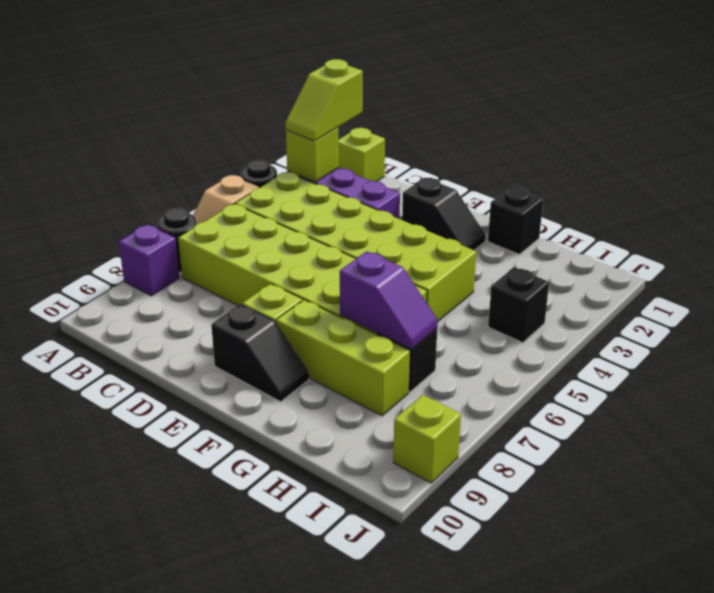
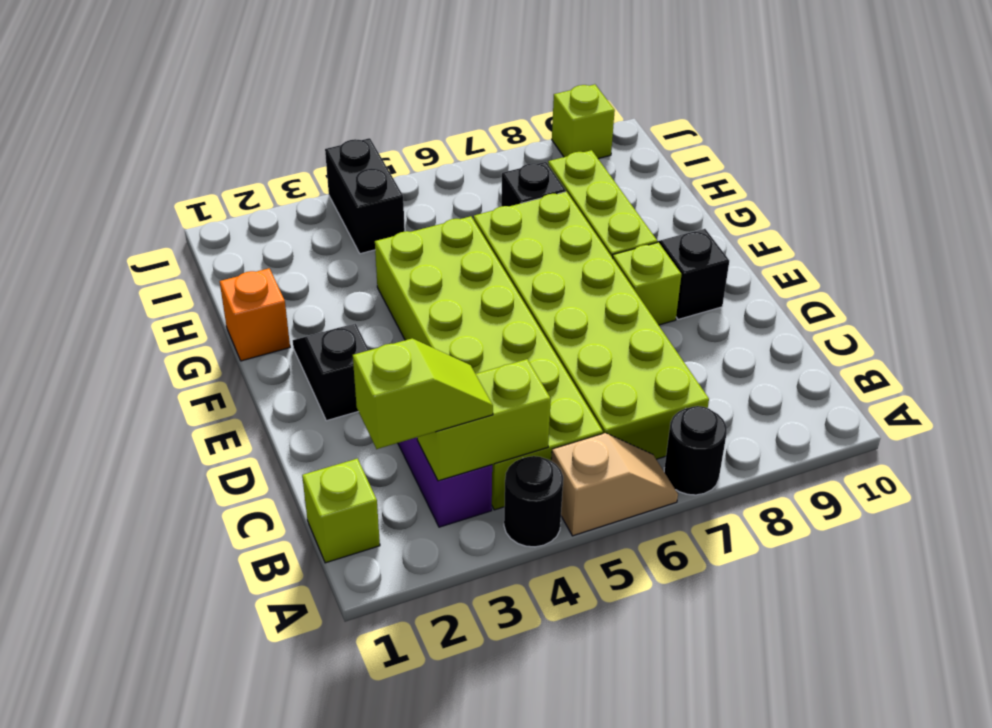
purple brick A8 level 1 -> none
lime brick B3 level 2 -> lime brick B3:B4 level 2
black brick G1 level 1 -> orange brick G1 level 1
purple slope G7:H7 level 2 top G -> none
black brick I4 level 1 -> black brick I4:J4 level 1

